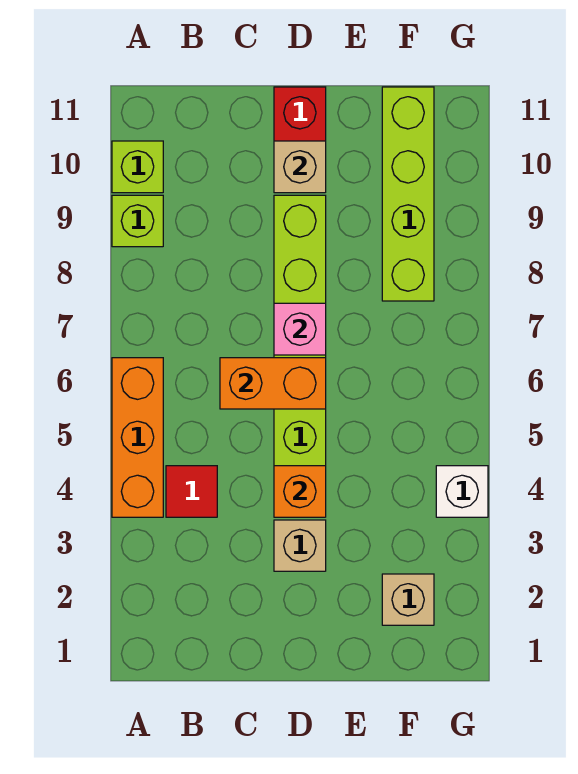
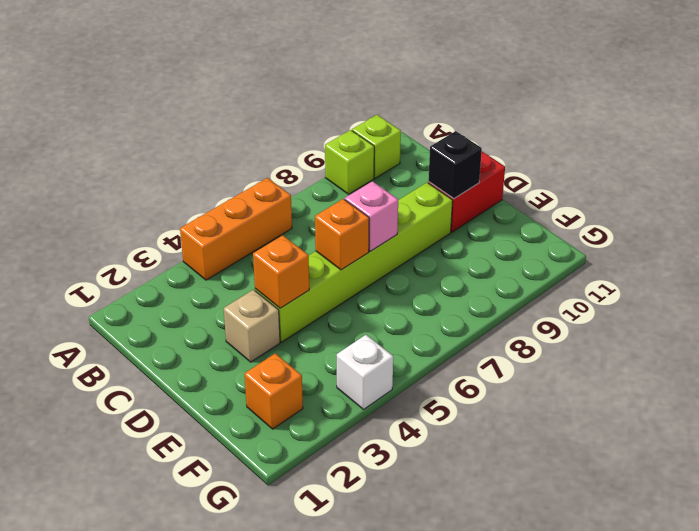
red tile B4 level 1 -> none
orange brick C6:D6 level 2 -> orange brick D6 level 2
tan brick D10 level 2 -> black brick D10 level 2
tan brick F2 level 1 -> orange brick F2 level 1
lime brick F8:F11 level 1 -> none

